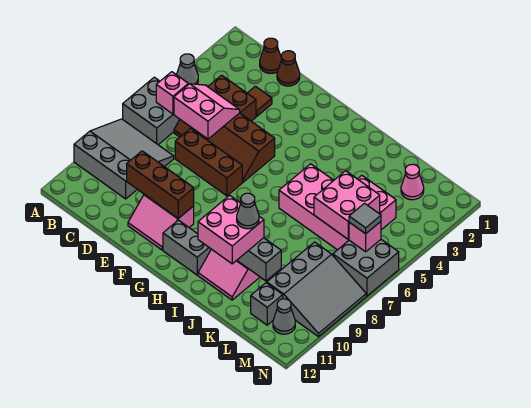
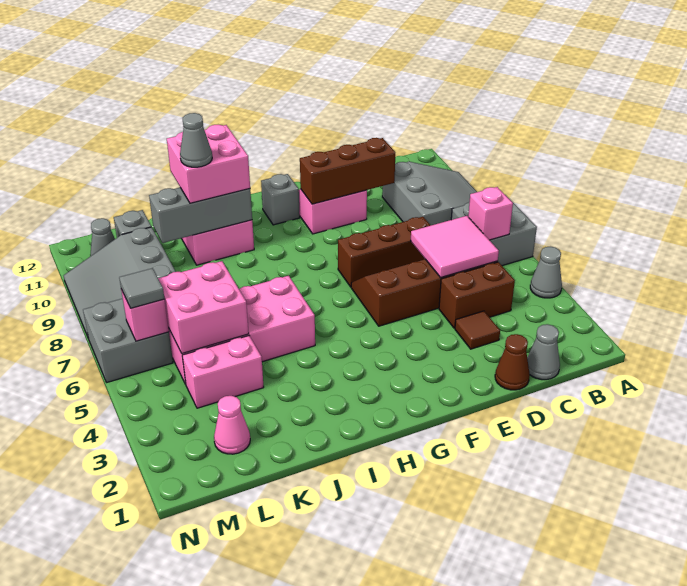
grey slope A8:C10 level 1 top 10 -> grey slope A8:C10 level 1 top C
brown cone C1 level 1 -> grey cone C1 level 1
pink slope C5:D6 level 2 top 6 -> pink tile C5:D6 level 2
grey brick G11:H11 level 1 -> grey brick G11 level 1

